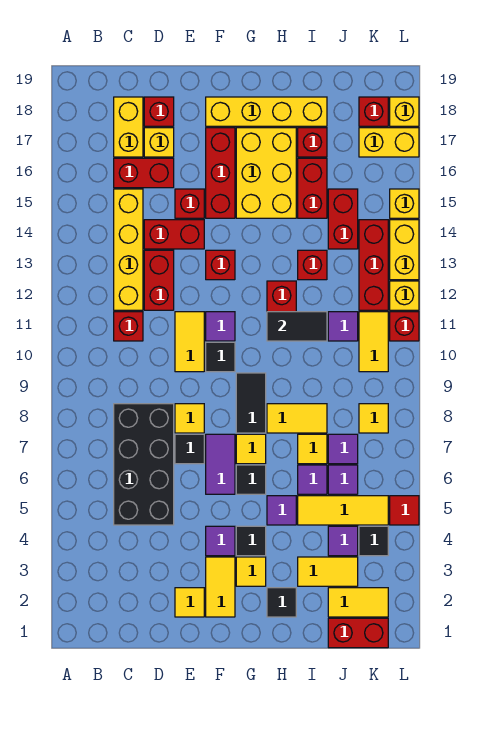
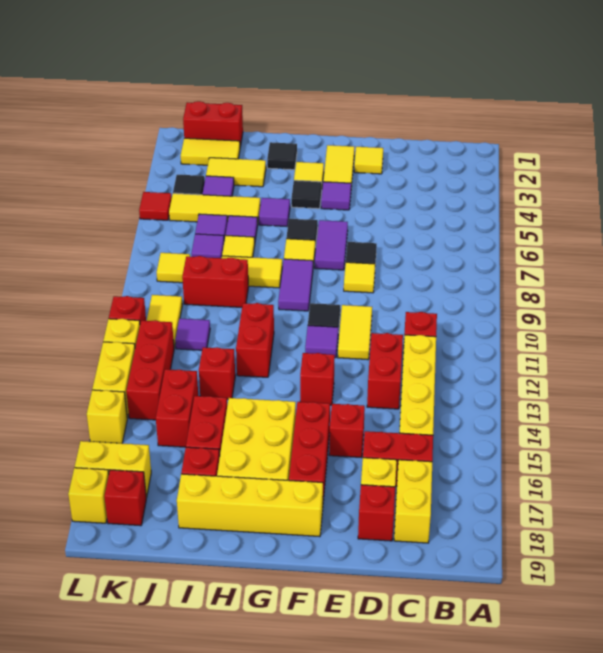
black brick C5:D8 level 1 -> none
red brick D14:E14 level 1 -> red brick I9:J9 level 1
black tile G8:G9 level 1 -> purple tile G8:G9 level 1
black tile H11:I11 level 2 -> none

